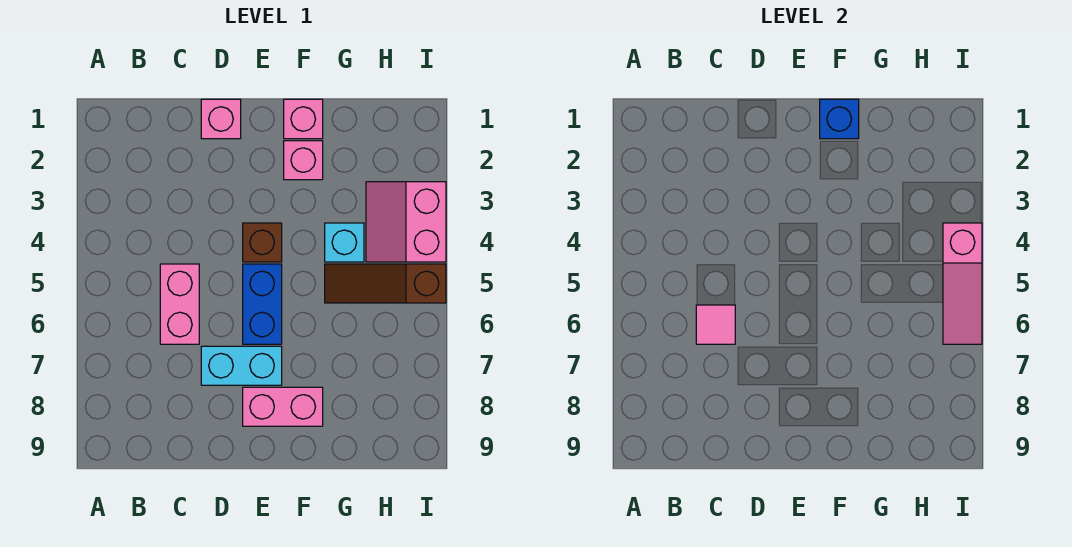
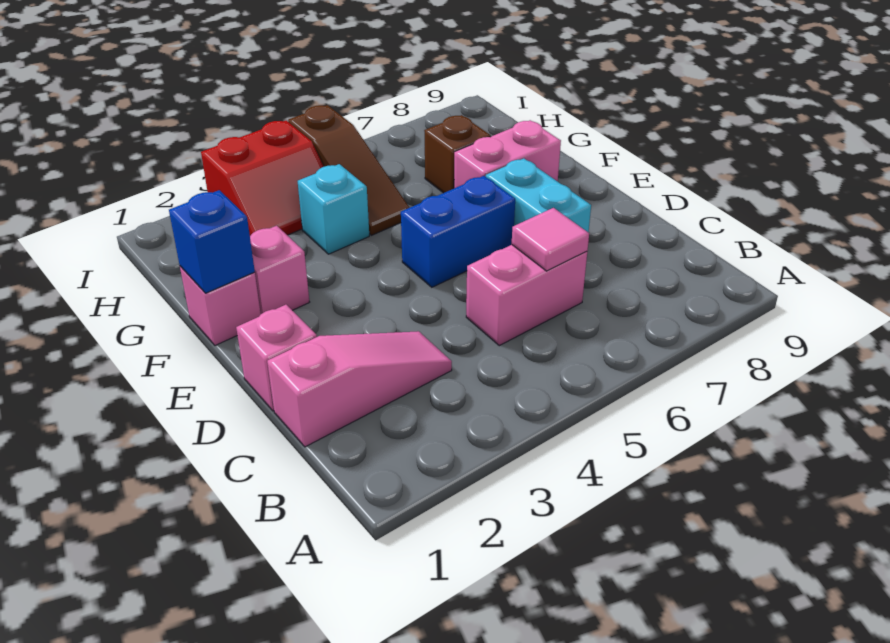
brown brick E4 level 1 -> brown brick G7 level 1
pink brick E8:F8 level 1 -> pink brick F7:F8 level 1
pink slope H3:I4 level 1 top I -> red slope H3:I4 level 1 top I
pink slope I4:I6 level 2 top 4 -> pink slope C1:C3 level 1 top 1

